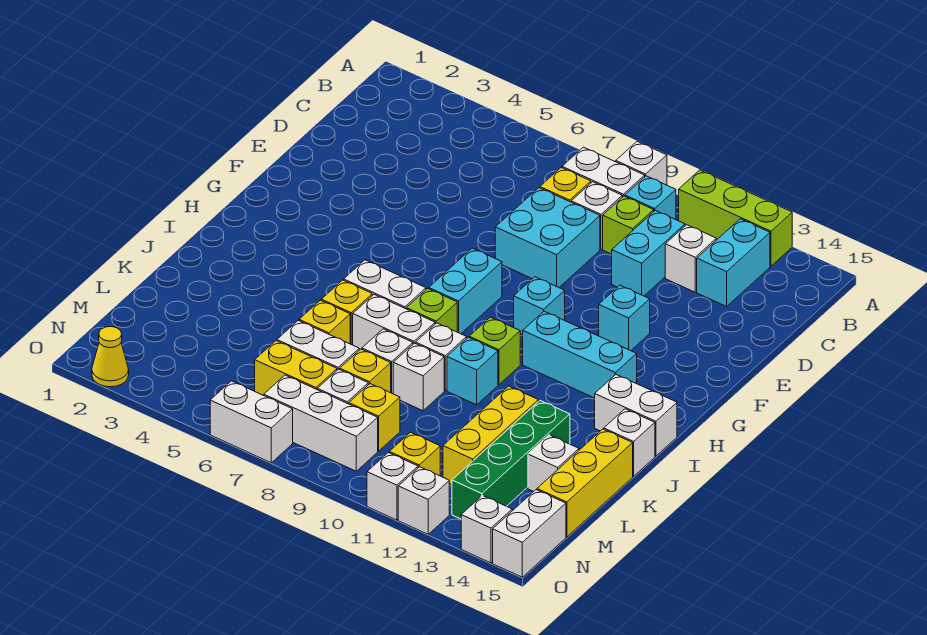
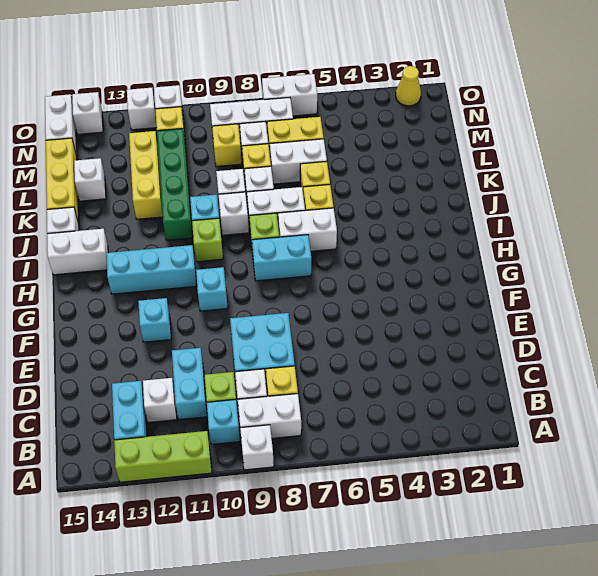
cyan brick G8:H8 level 1 -> cyan brick H7:H8 level 1
green brick K13:N13 level 1 -> green brick J11:M11 level 1

